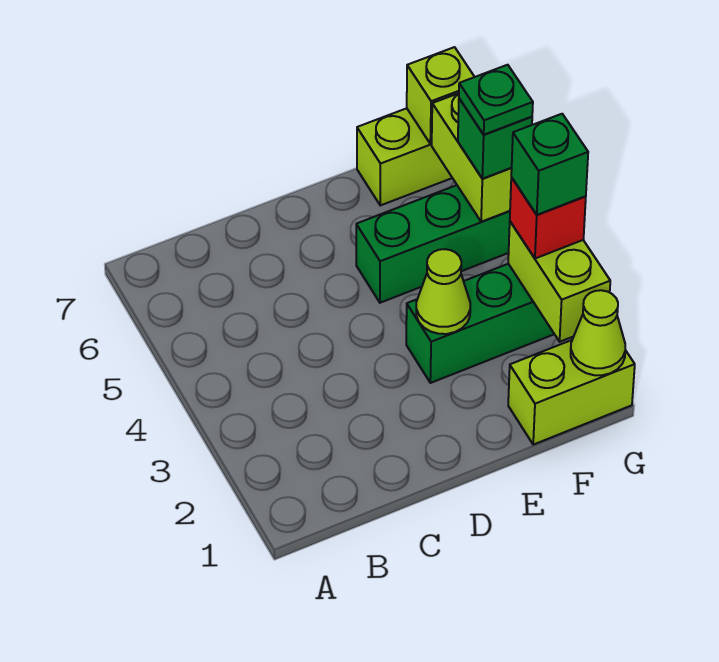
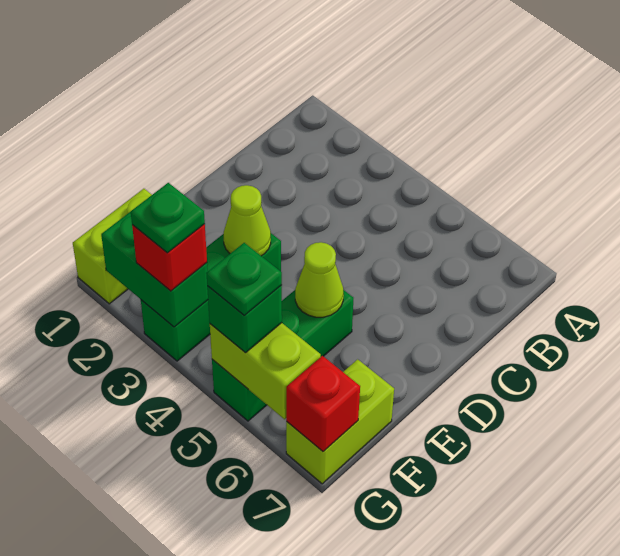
lime cone G1 level 2 -> lime cone E5 level 2
lime brick G2:G3 level 2 -> green brick G2:G3 level 2
green brick G3 level 4 -> green plate G3 level 4
lime brick G7 level 2 -> red brick G7 level 2

